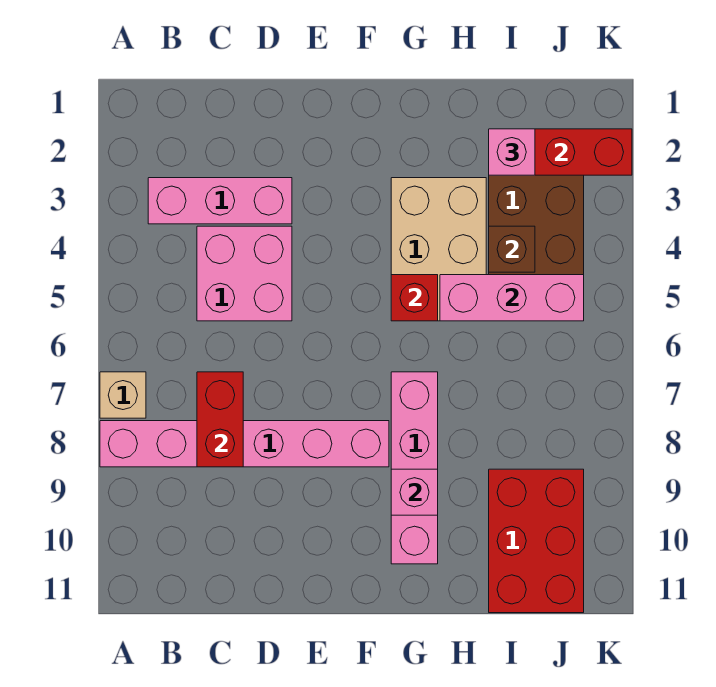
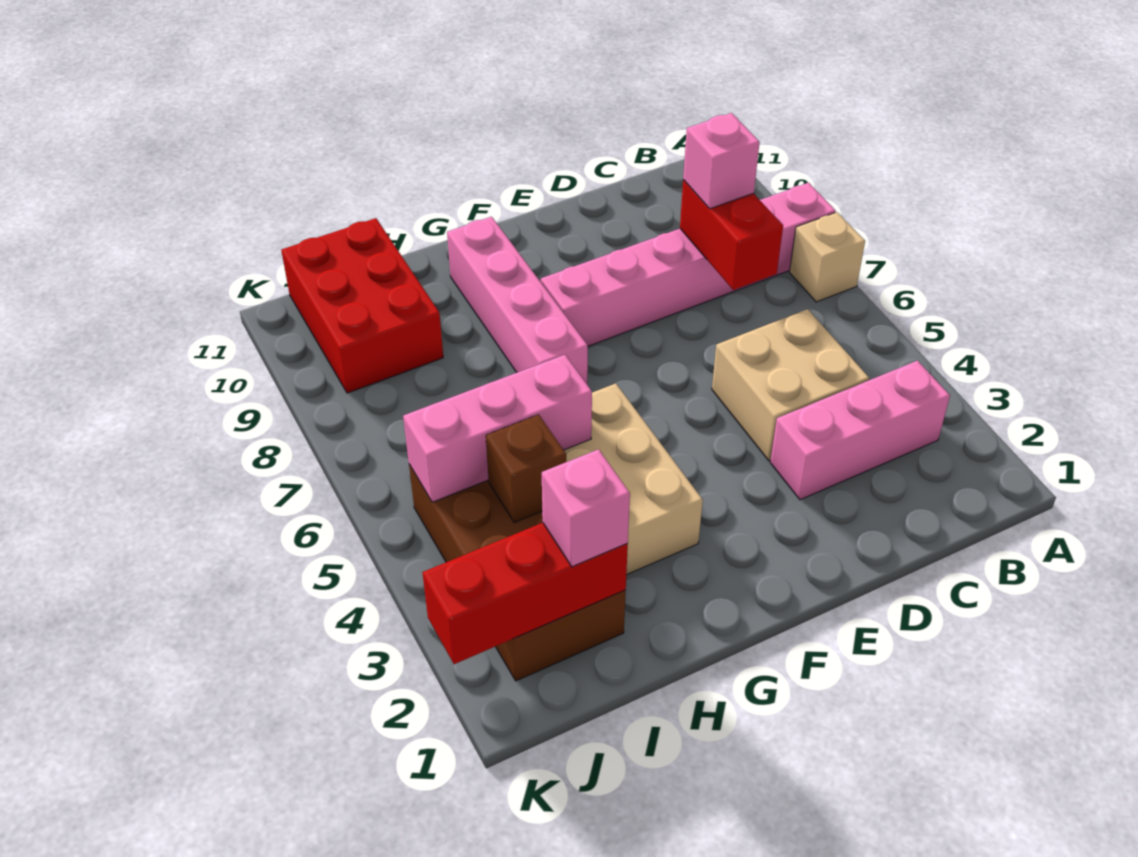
pink brick C4:D5 level 1 -> tan brick C4:D5 level 1
red brick G5 level 2 -> none
pink brick G9 level 2 -> pink brick C8 level 3

